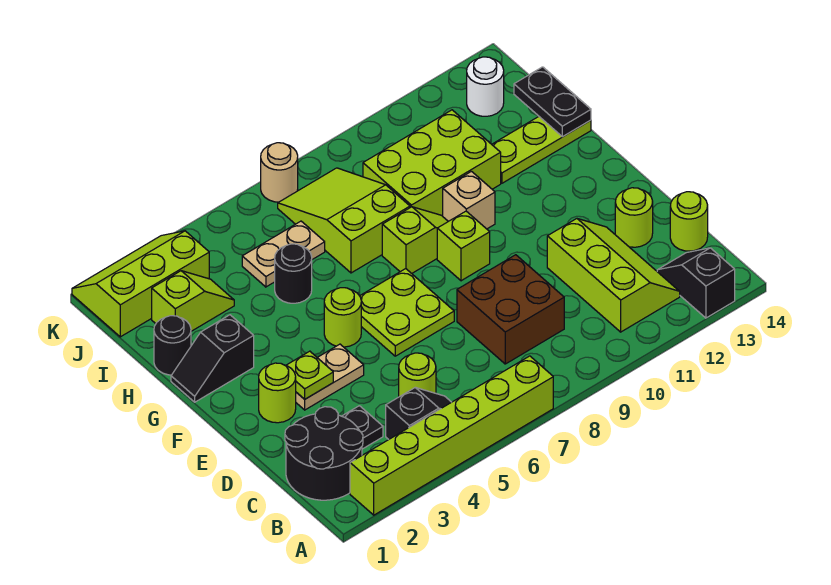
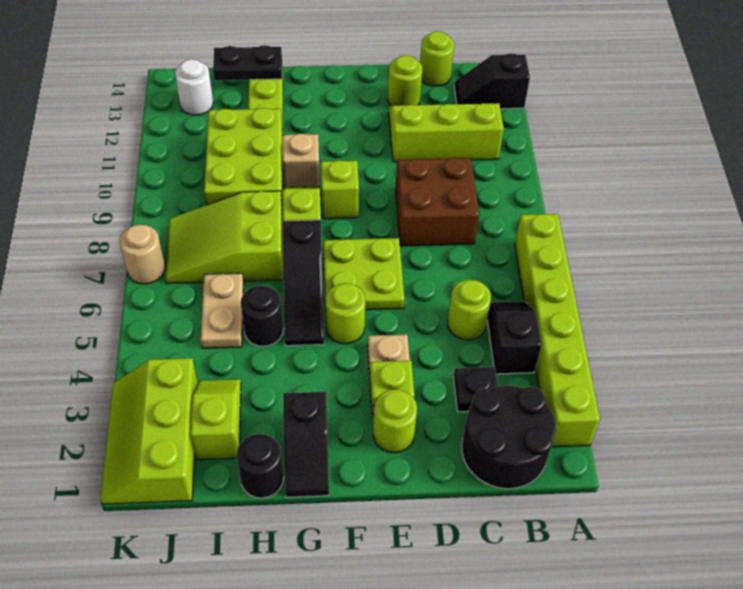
none -> black slope G5:G7 level 1 top 7

